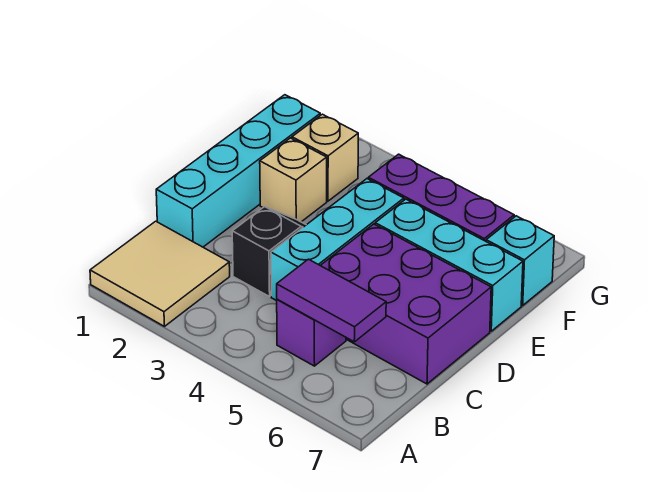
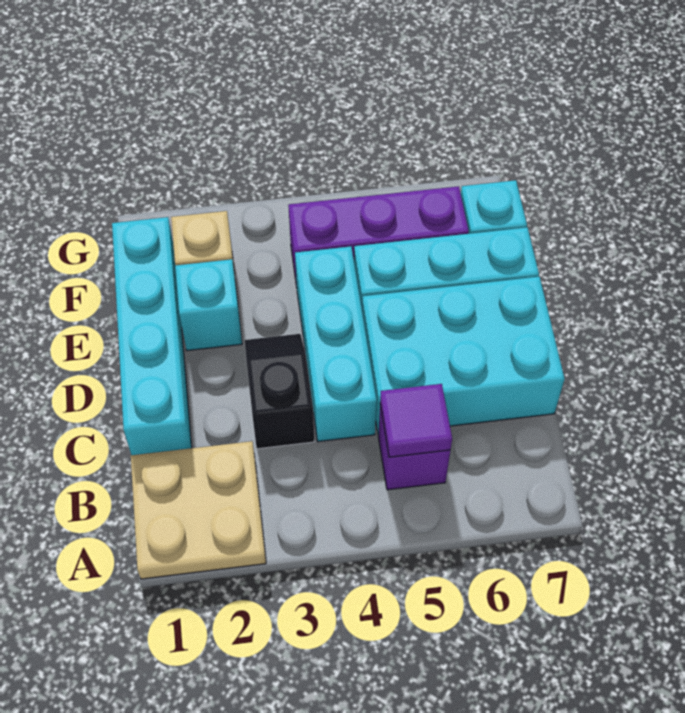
tan tile A1:B2 level 1 -> tan plate A1:B2 level 1
purple tile B5:B6 level 2 -> purple tile B5 level 2
purple brick C5:D7 level 1 -> cyan brick C5:D7 level 1
tan brick E2 level 1 -> cyan brick E2 level 1

